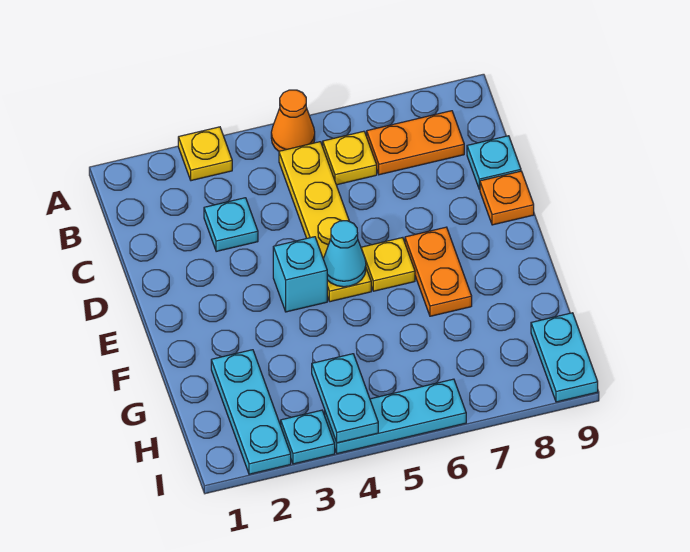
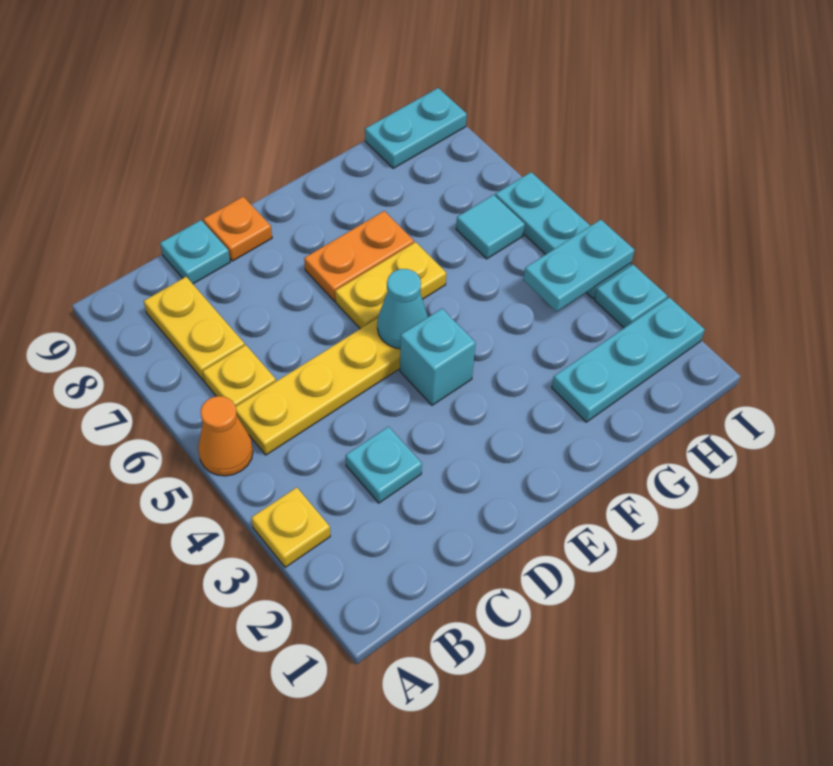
orange plate B7:B8 level 1 -> yellow plate B7:B8 level 1
yellow plate E6 level 1 -> yellow plate E6:F6 level 1
none -> cyan tile H6 level 1

